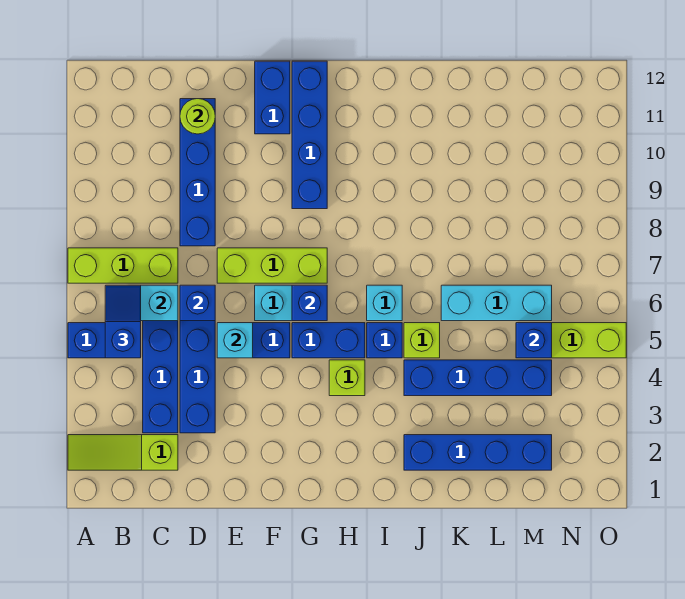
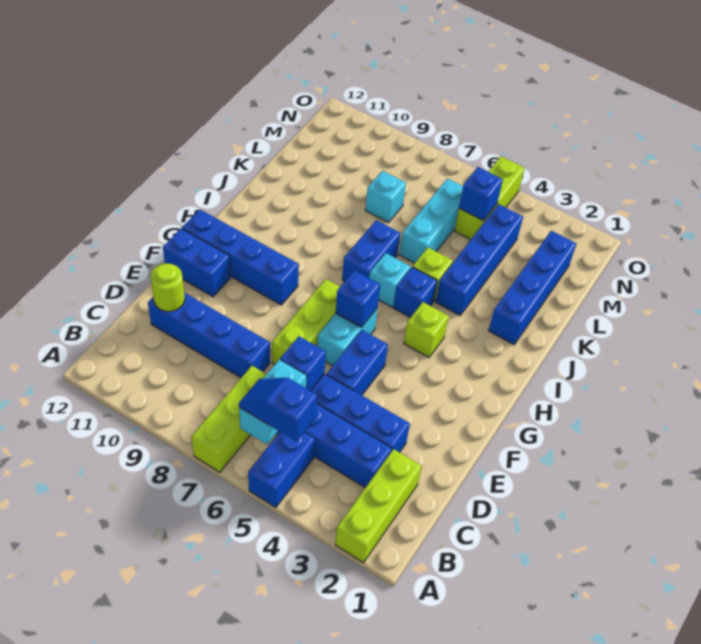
lime slope A2:C2 level 1 top C -> lime brick A2:C2 level 1
cyan brick E5 level 2 -> cyan brick L8 level 1
blue brick G5:H5 level 1 -> blue brick I7:J7 level 1

